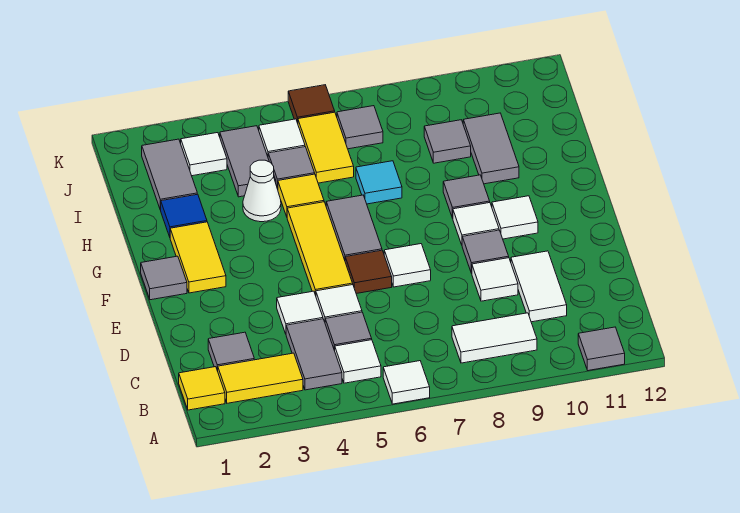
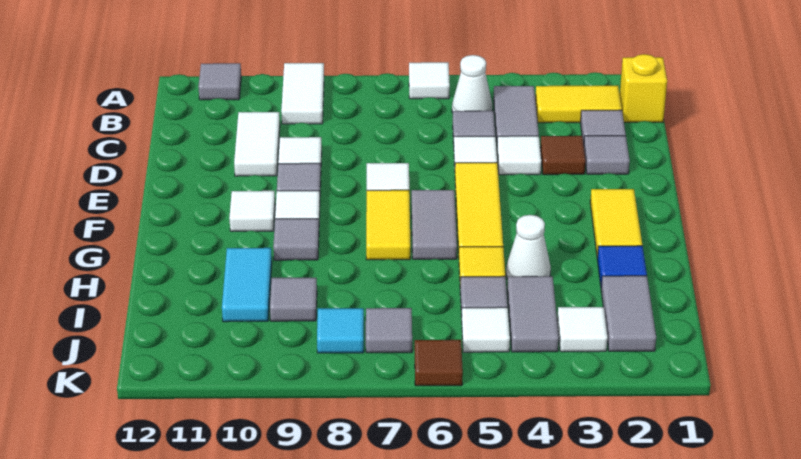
yellow tile B1 level 1 -> yellow brick B1 level 1
white tile B5 level 1 -> white cone B5 level 1
white tile B8:B9 level 1 -> white tile A9:B9 level 1
brown tile E6 level 1 -> brown tile D3 level 1
grey tile F1 level 1 -> grey tile D2 level 1
cyan tile H7 level 1 -> cyan tile J8 level 1
grey tile H10:I10 level 1 -> cyan tile H10:I10 level 1
yellow tile I6:J6 level 1 -> yellow tile F7:G7 level 1

